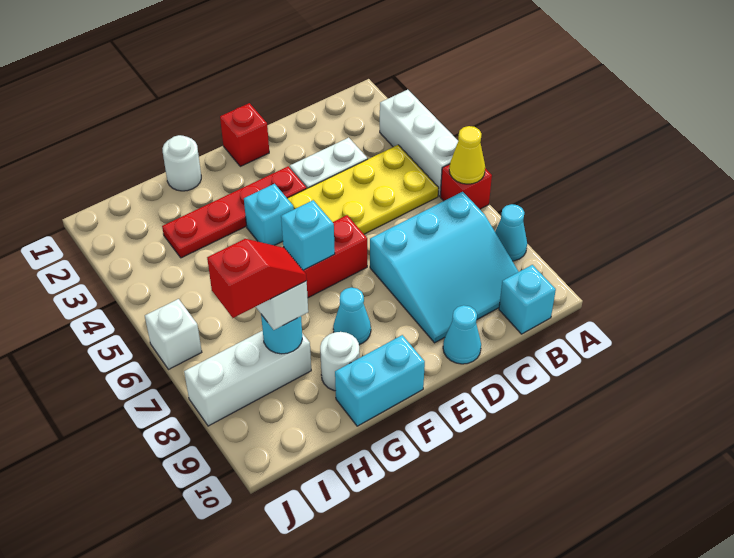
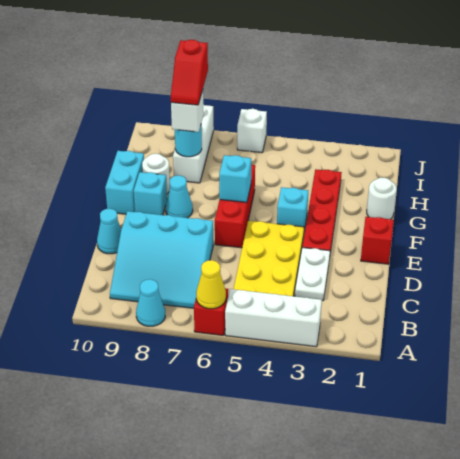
cyan slope B7:D9 level 1 top 7 -> cyan slope B7:D9 level 1 top D
cyan brick B10 level 1 -> cyan brick F9 level 1

